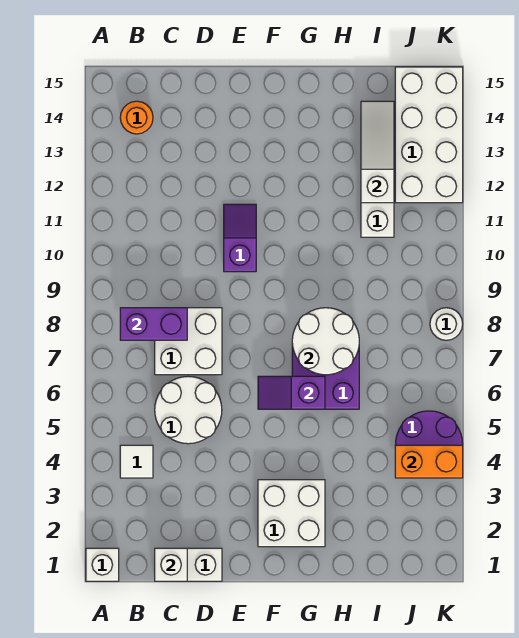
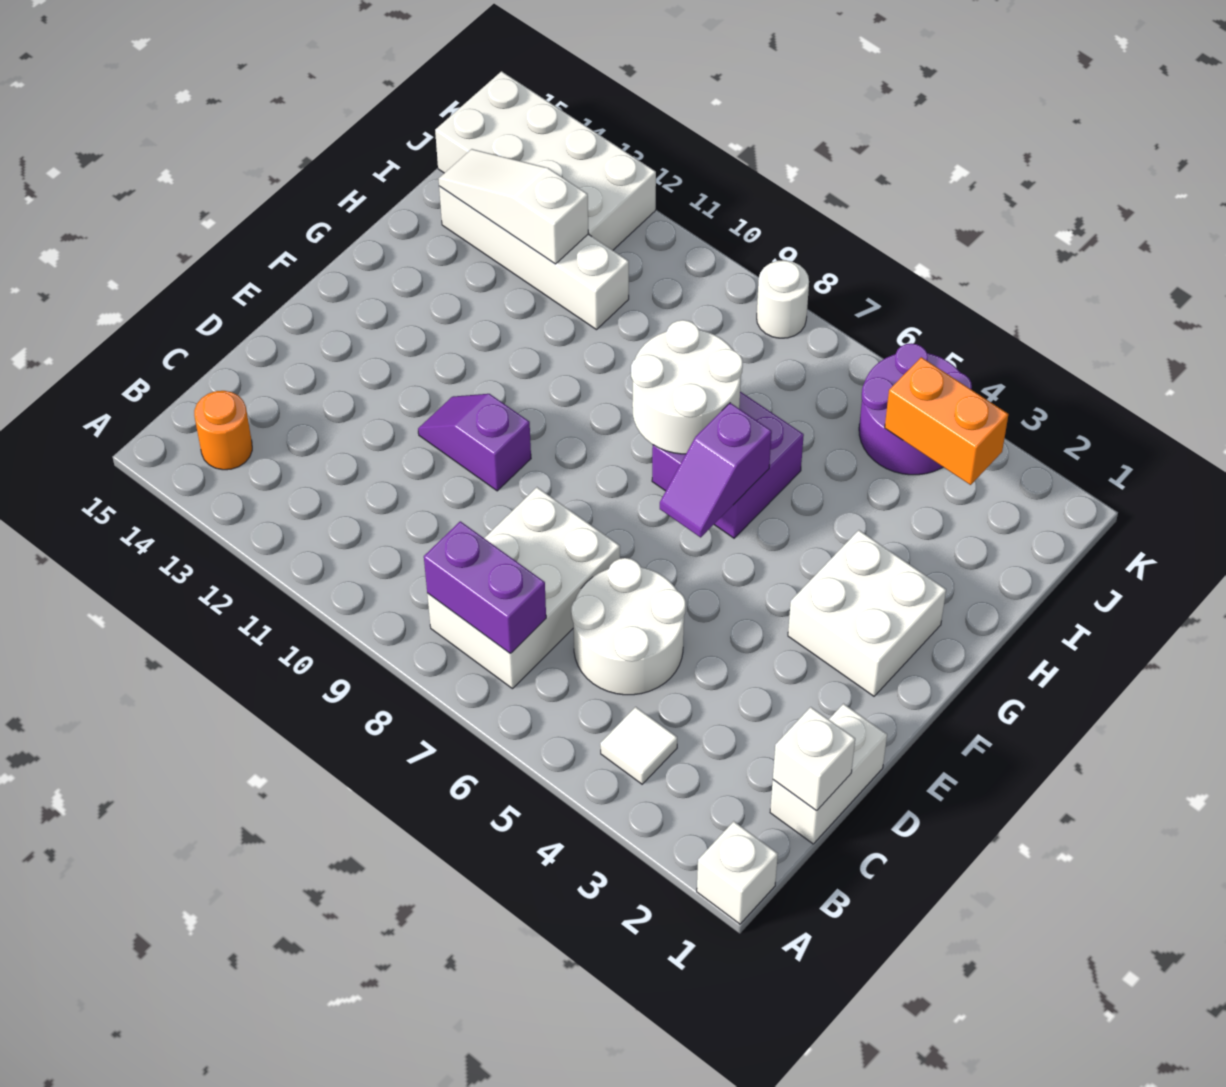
purple brick B8:C8 level 2 -> purple brick B7:B8 level 2
white brick C7:D8 level 1 -> white brick B7:D8 level 1
orange brick J4:K4 level 2 -> orange brick J3:J4 level 2

